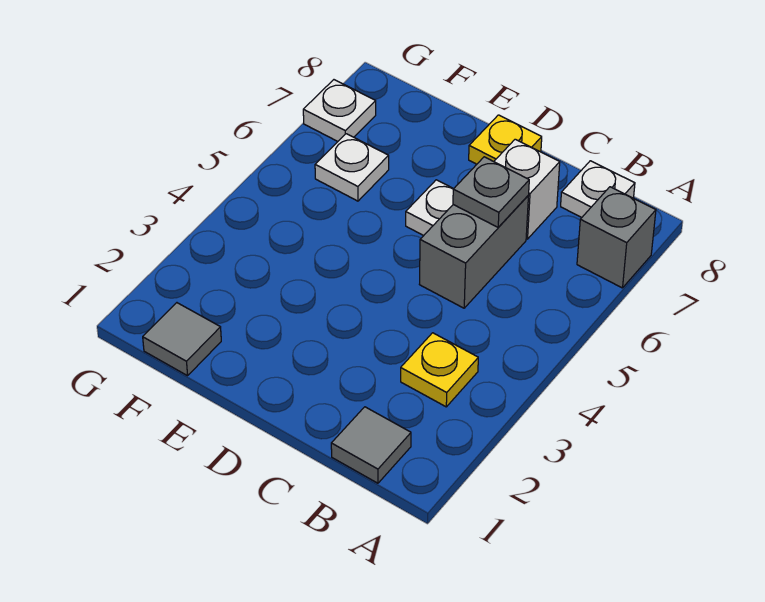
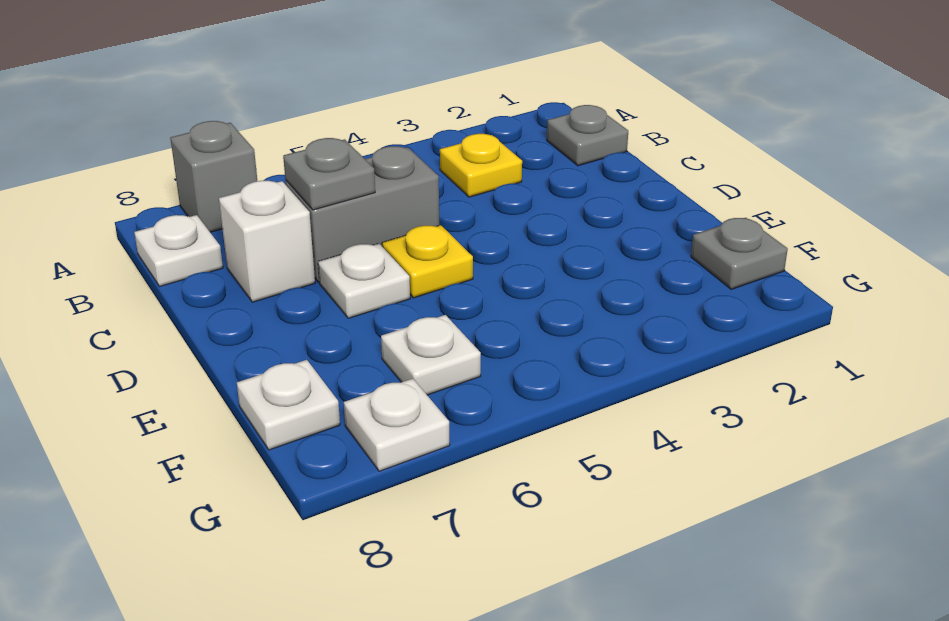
grey tile B1 level 1 -> grey plate B1 level 1
yellow plate D8 level 1 -> yellow plate D5 level 1
grey tile F1 level 1 -> grey plate F1 level 1
none -> white plate F8 level 1

